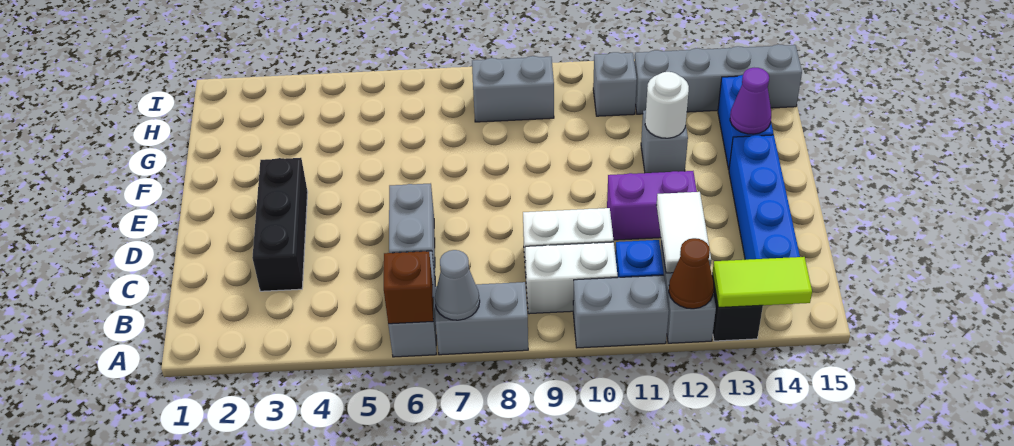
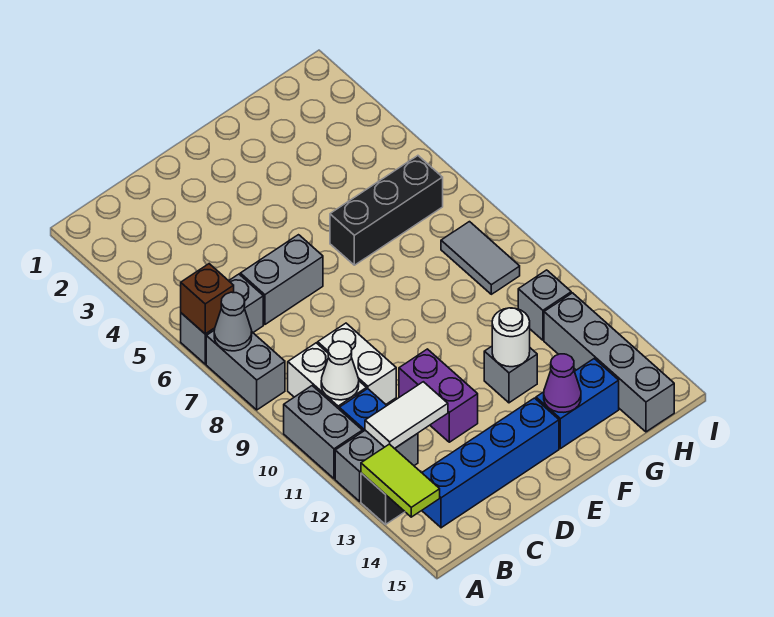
brown cone A12 level 2 -> none
none -> white cone B10 level 2
black brick C3:E3 level 1 -> black brick F6:H6 level 1
grey brick H8:H9 level 1 -> grey tile H8:H9 level 1

